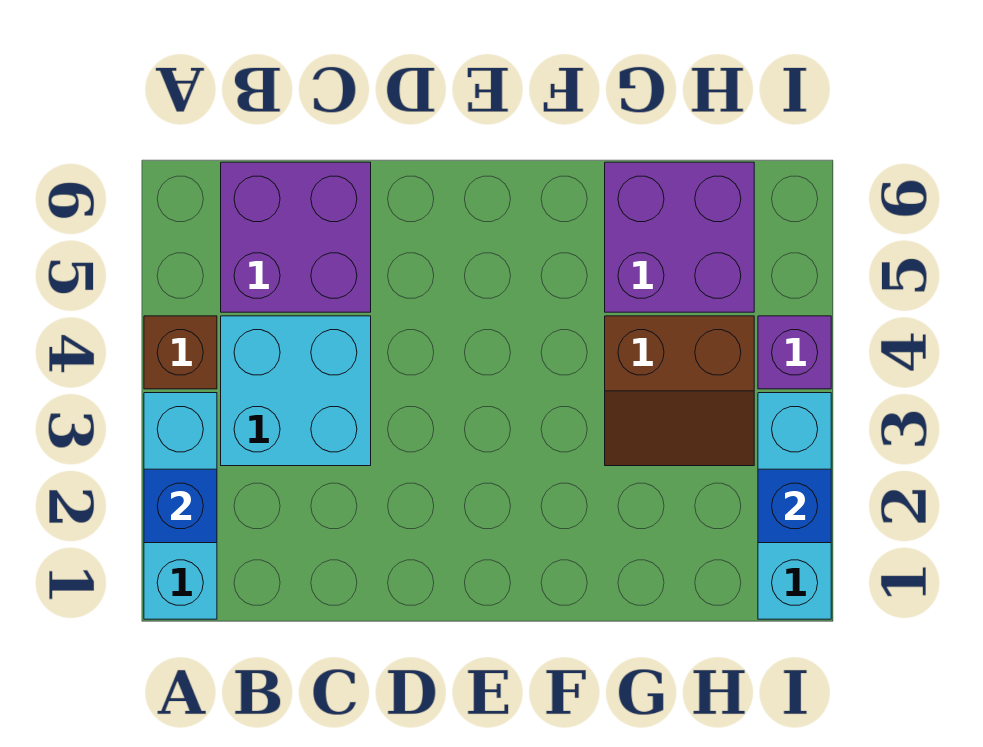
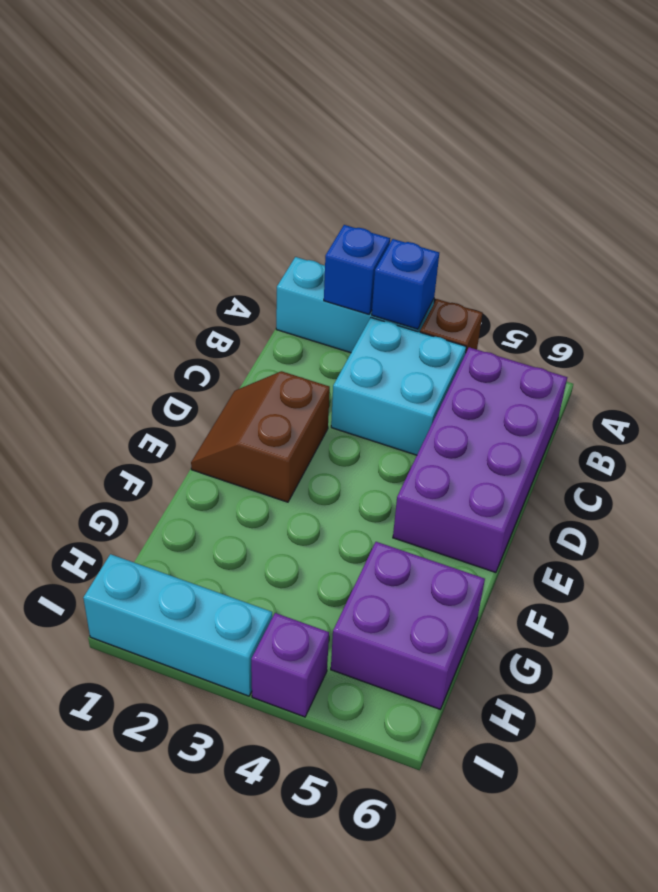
purple brick B5:C6 level 1 -> purple brick B5:E6 level 1
brown slope G3:H4 level 1 top 4 -> brown slope D1:E2 level 1 top 2
blue brick I2 level 2 -> blue brick A3 level 2

